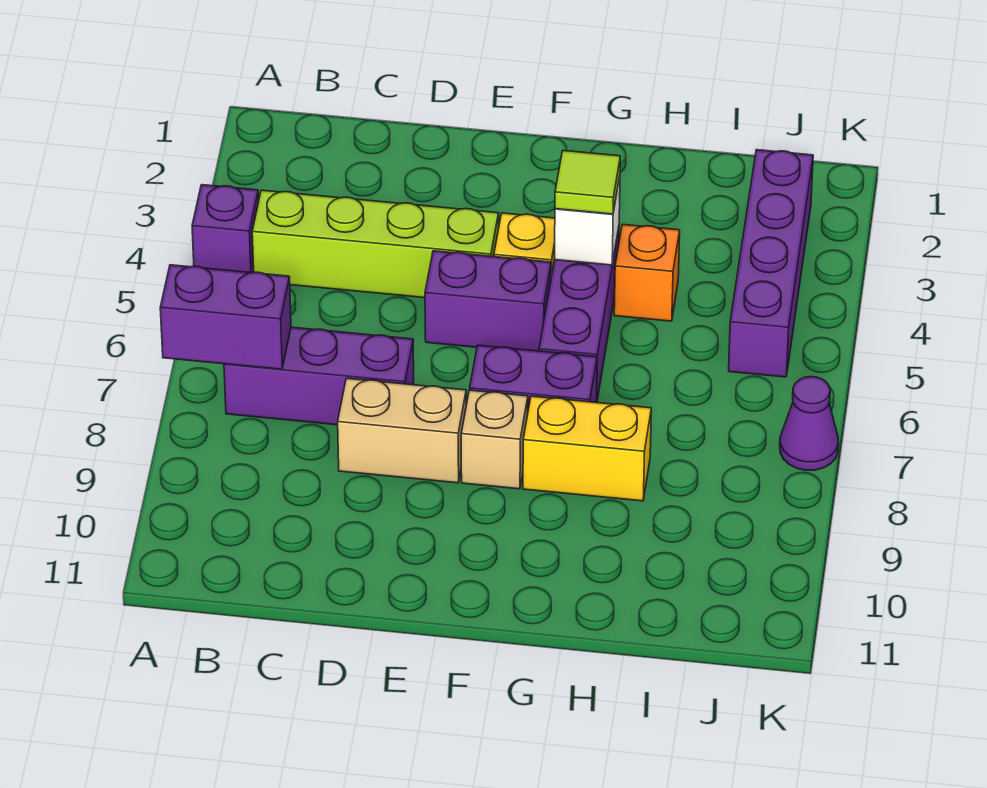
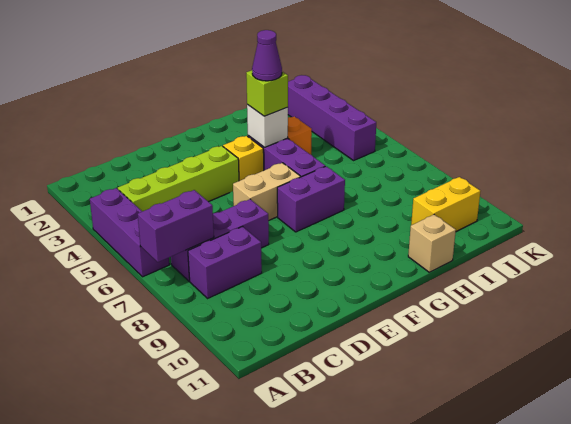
purple brick A4 level 1 -> purple brick A4:A6 level 1
tan brick D8:E8 level 1 -> tan brick E6:F6 level 1
purple brick E5:F5 level 1 -> purple brick B8:C8 level 1
tan brick F8 level 1 -> tan brick H11 level 1
lime tile G4 level 3 -> lime brick G4 level 3
yellow brick G8:H8 level 1 -> yellow brick I10:J10 level 1
purple cone K7 level 1 -> purple cone G4 level 4

